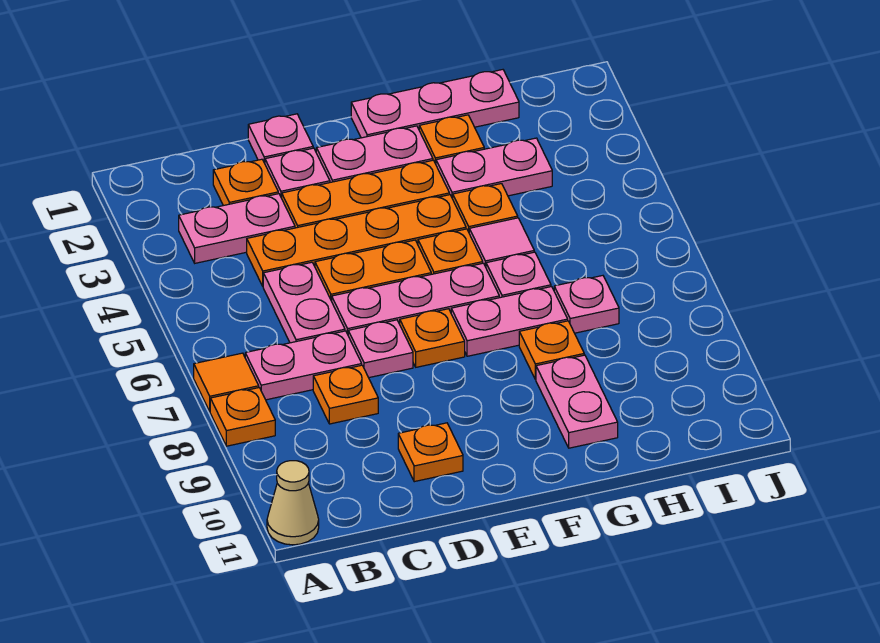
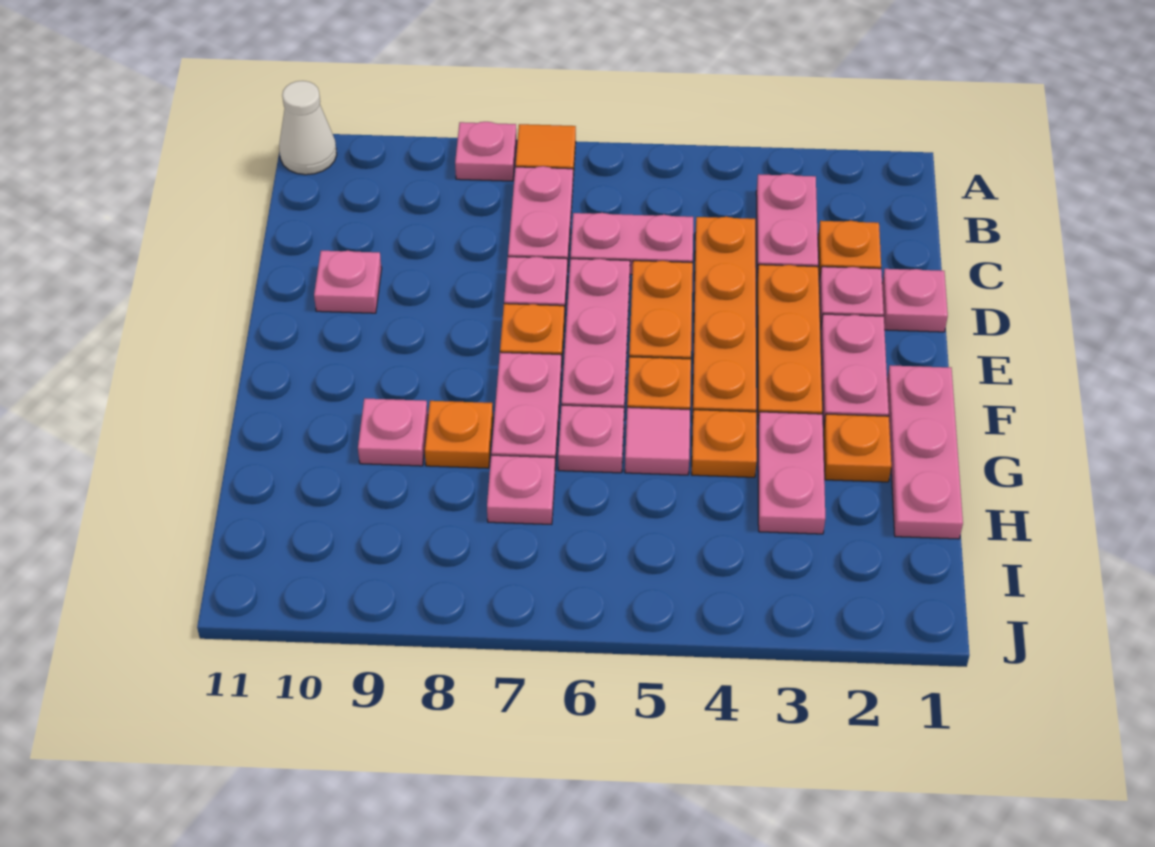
orange plate A8 level 1 -> pink plate A8 level 1
tan cone A11 level 1 -> white cone A11 level 1
orange plate C8 level 1 -> none
orange plate D10 level 1 -> pink plate D10 level 1
pink plate G9:G10 level 1 -> pink plate G9 level 1

